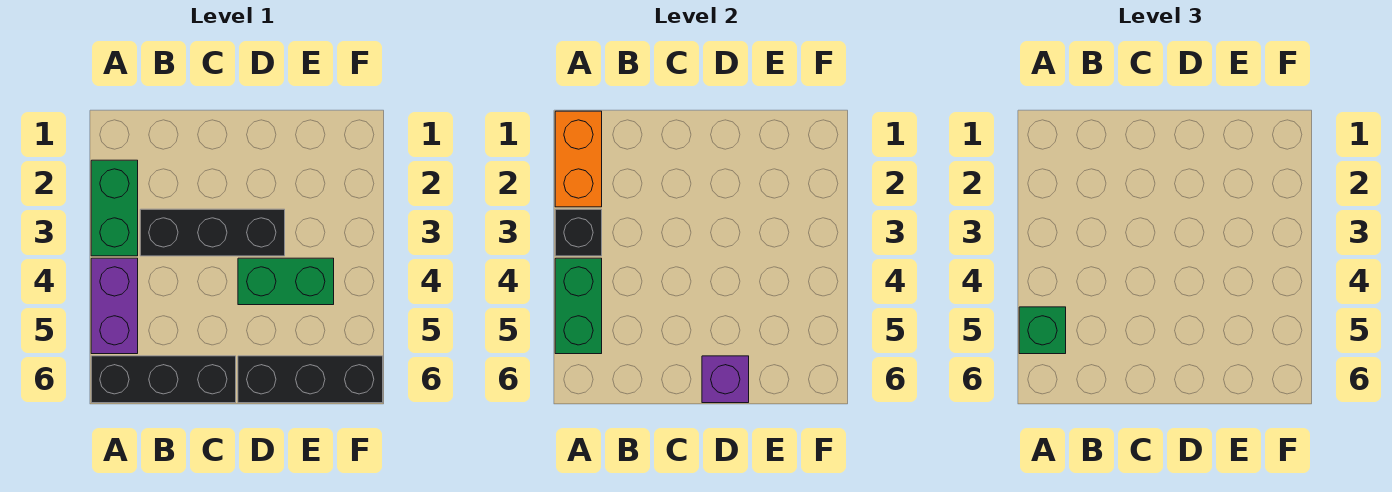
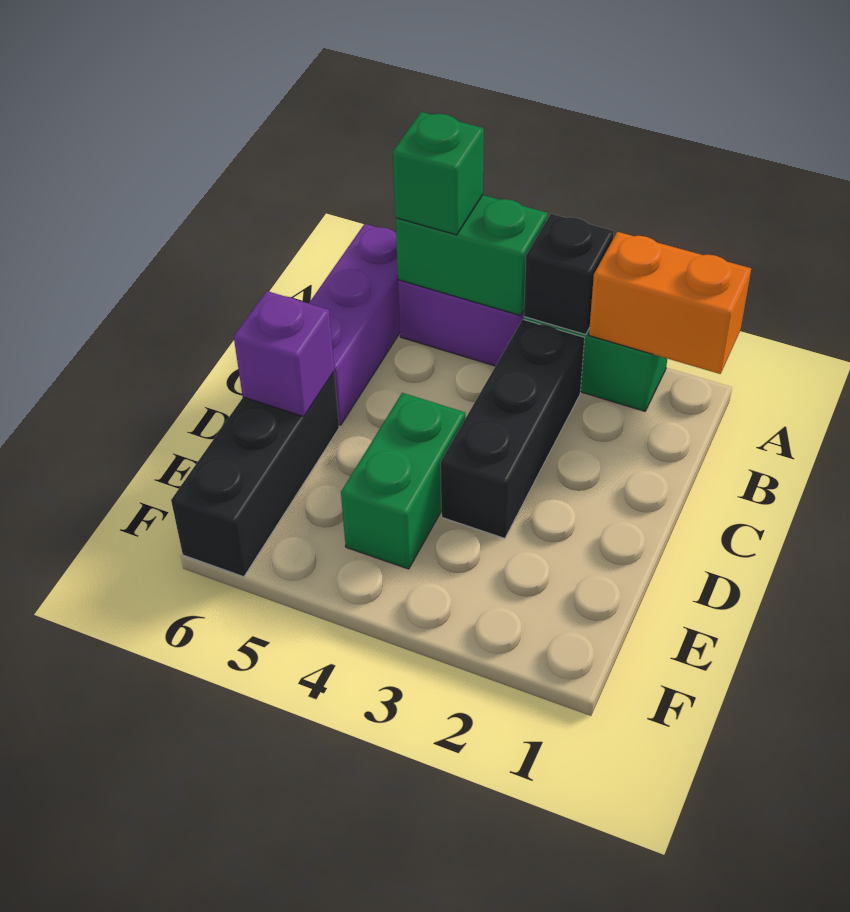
black brick A6:C6 level 1 -> purple brick A6:C6 level 1

